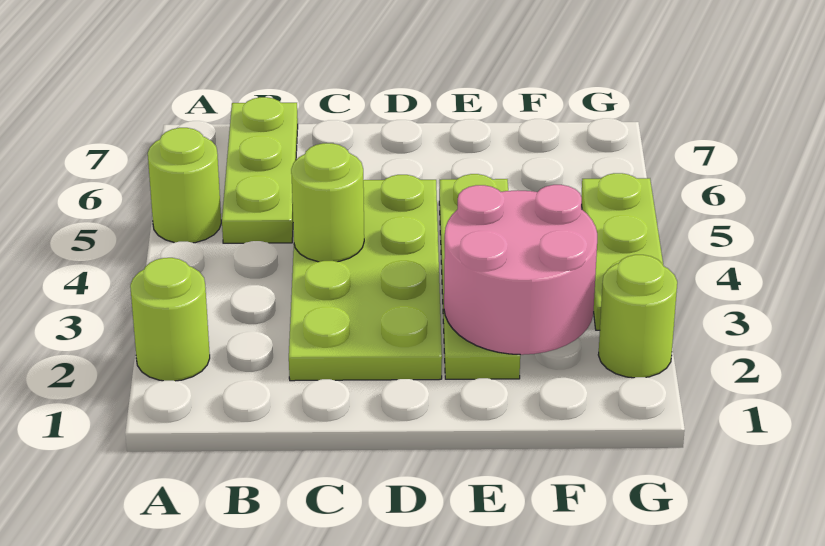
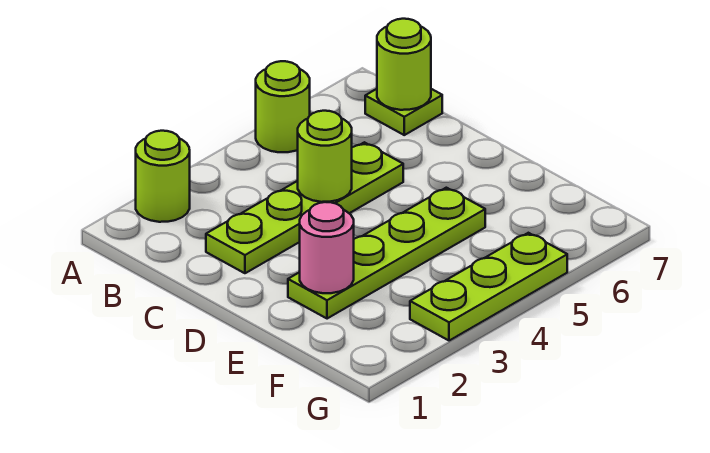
lime plate B5:B7 level 1 -> lime plate B7 level 1
lime plate C2:D5 level 1 -> lime plate C2:C5 level 1
pink round brick E2:F3 level 2 -> pink round brick E2 level 2
lime round brick G2 level 1 -> lime round brick B7 level 2

